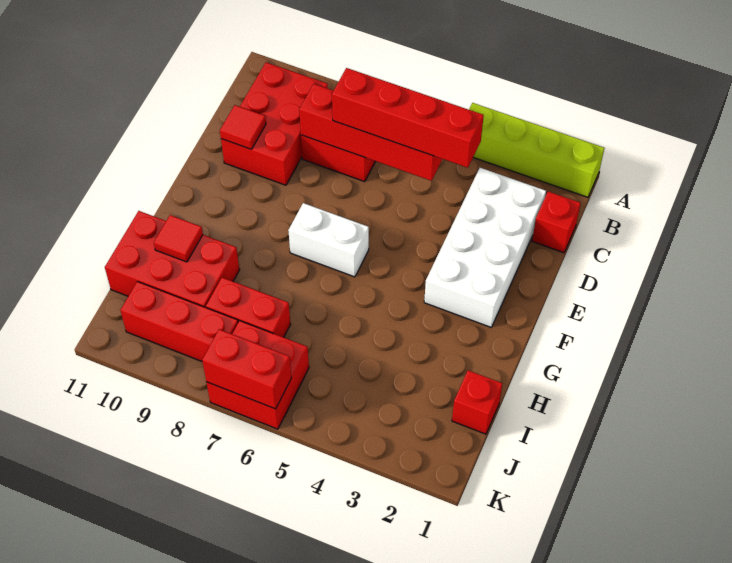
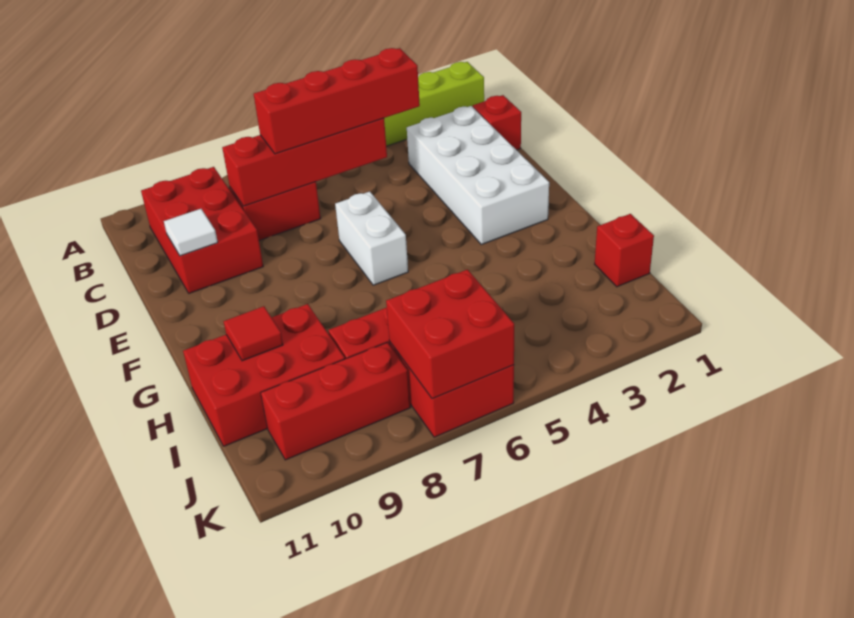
red tile D10 level 2 -> white tile D10 level 2
white brick F6:F7 level 1 -> white brick E6:F6 level 1
red brick K6:K7 level 2 -> red brick J6:K7 level 2

